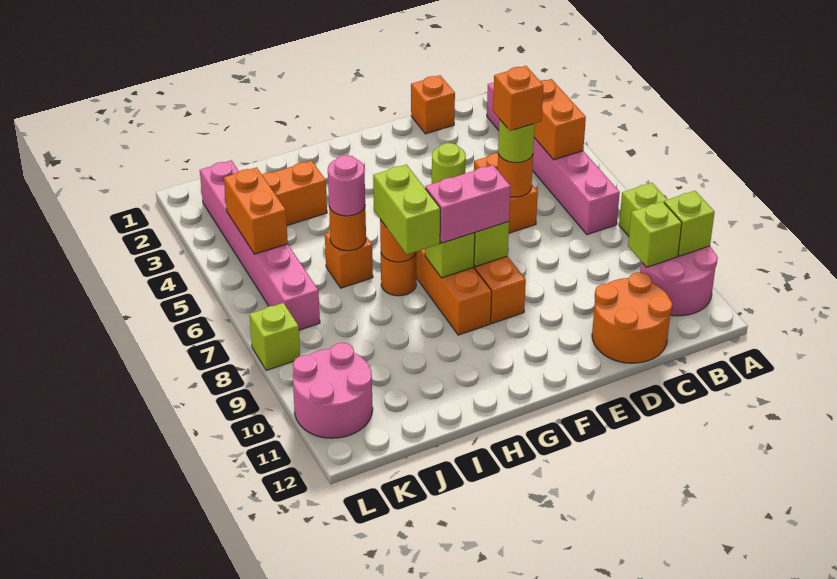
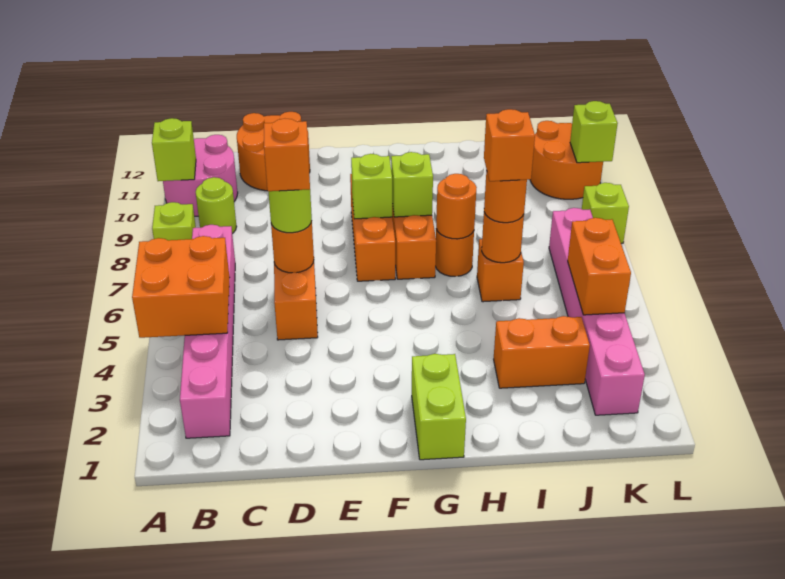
orange brick B4:B5 level 2 -> orange brick A4:B5 level 2
lime brick B10 level 2 -> lime brick L10 level 2
orange brick D1 level 1 -> orange brick I6 level 4
lime round brick E4 level 1 -> lime round brick B9 level 1
pink brick F8:G8 level 3 -> none
lime brick H7:H8 level 3 -> lime brick G1:G2 level 1
pink round brick I6 level 3 -> orange round brick I6 level 3
pink round brick K10:L11 level 1 -> orange round brick K10:L11 level 1

